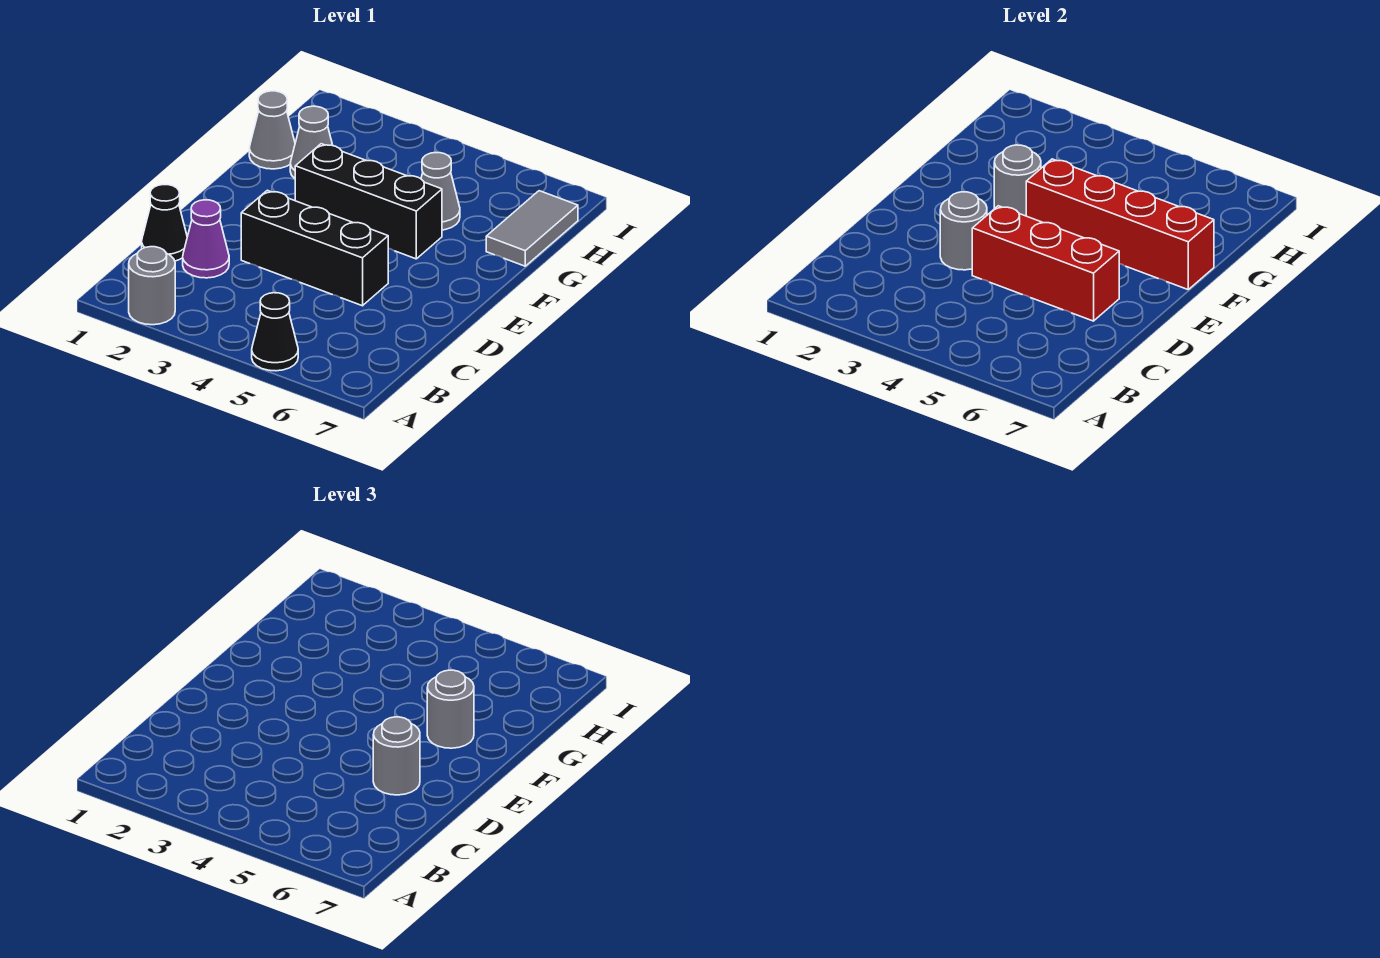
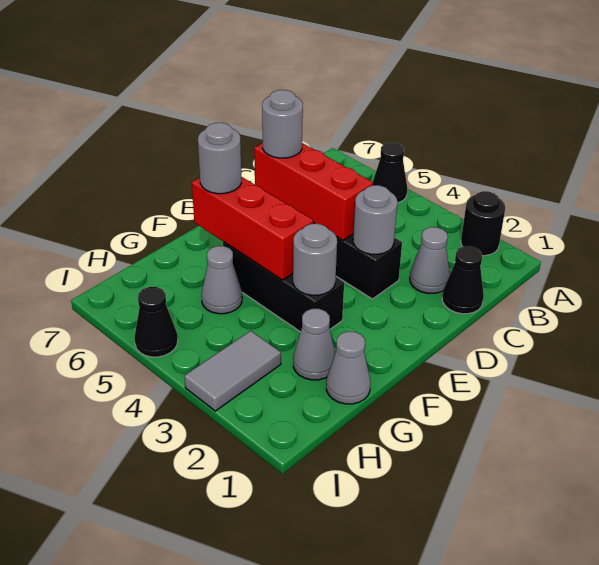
grey round brick A2 level 1 -> black round brick A2 level 1
purple cone C2 level 1 -> grey cone C2 level 1
red brick F4:F7 level 2 -> red brick F4:F6 level 2
grey tile G7:H7 level 1 -> grey tile H3:I3 level 1
none -> black cone I5 level 1

